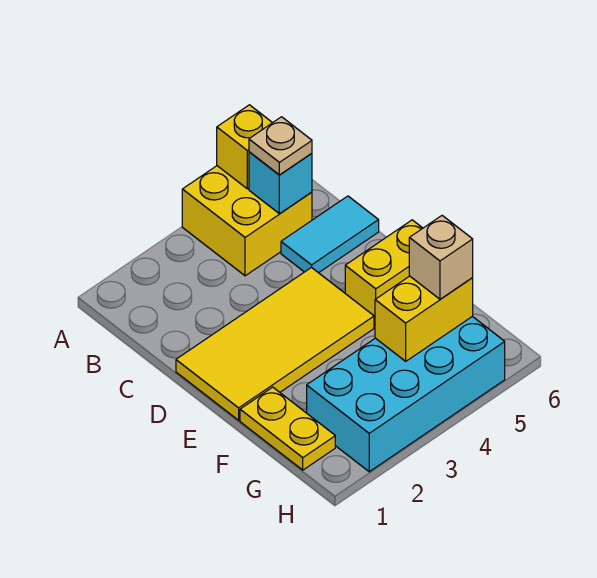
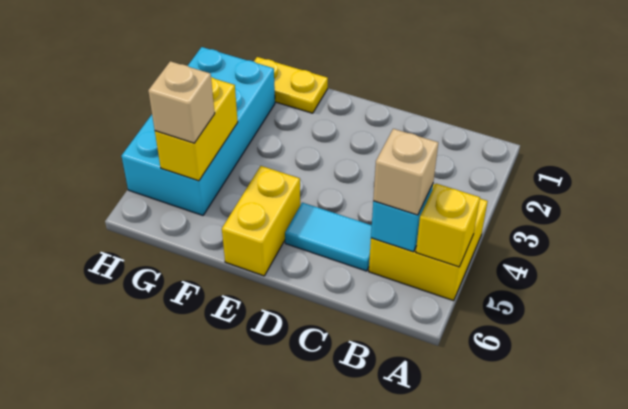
tan plate B5 level 3 -> tan brick B5 level 3
cyan tile C5:C6 level 1 -> cyan tile C5:D5 level 1
yellow tile D1:E4 level 1 -> none

